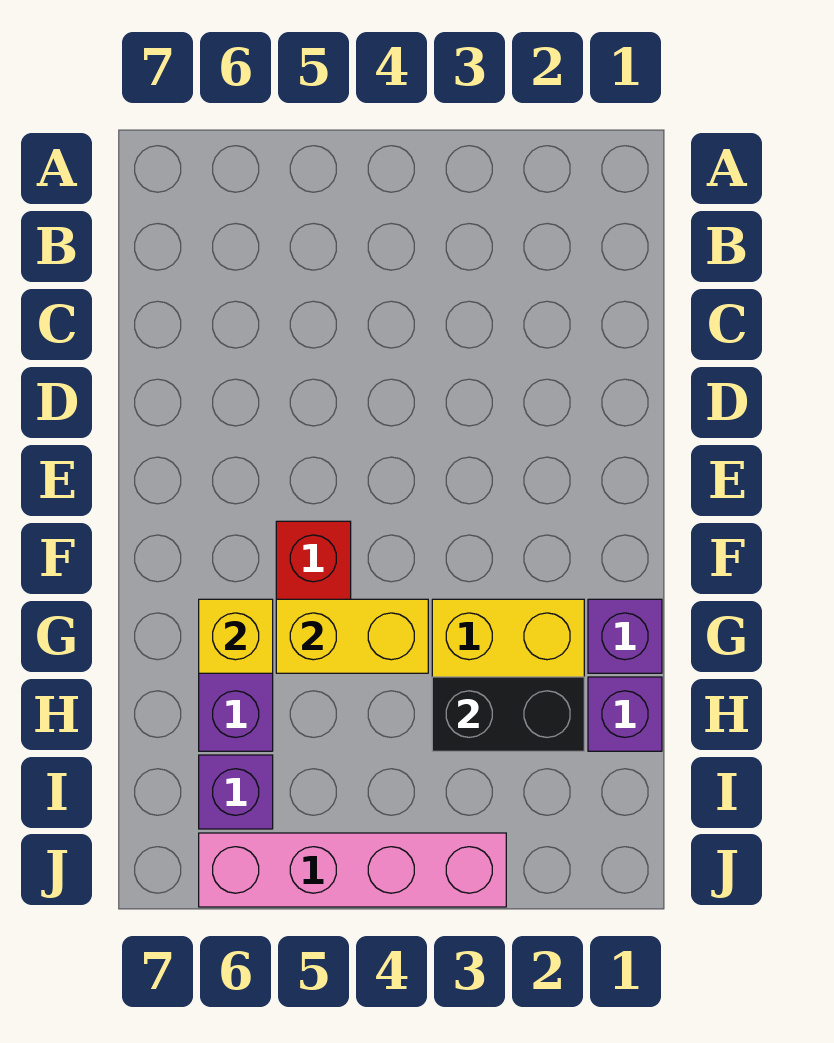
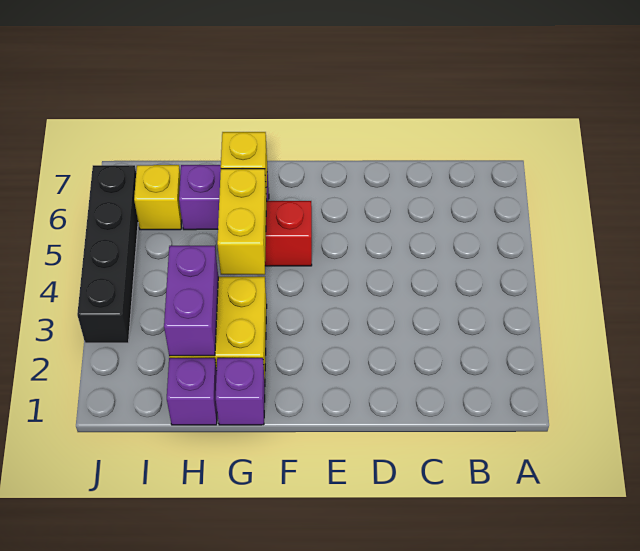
black brick H2:H3 level 2 -> purple brick H2:H3 level 2
purple brick I6 level 1 -> yellow brick I6 level 1
pink brick J3:J6 level 1 -> black brick J3:J6 level 1

